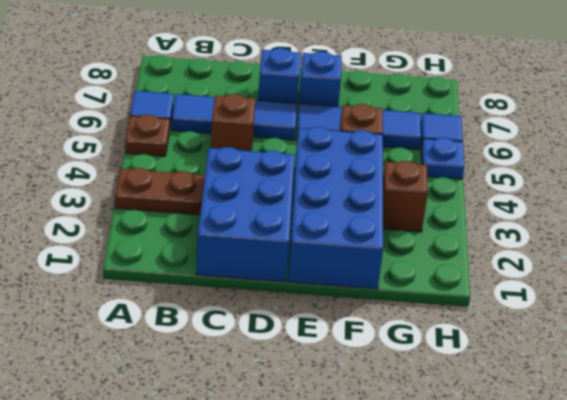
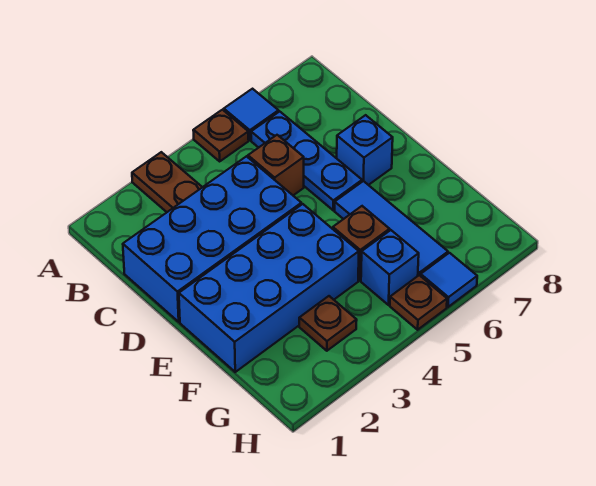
blue tile B6:D6 level 1 -> blue plate B6:D6 level 1
blue brick C1:D3 level 1 -> blue brick C1:D4 level 1
blue brick E7 level 1 -> blue brick G5 level 1
brown brick G3 level 1 -> brown plate G3 level 1
blue plate H5 level 1 -> brown plate H5 level 1

